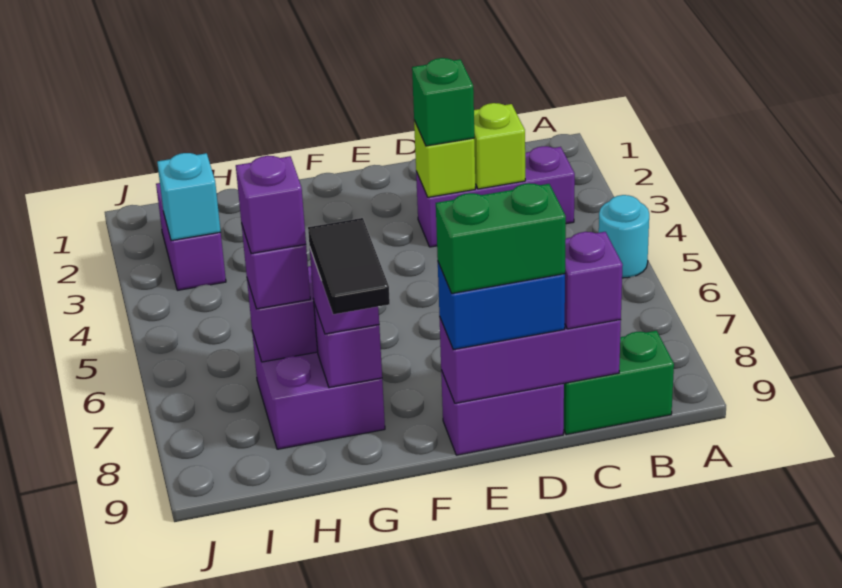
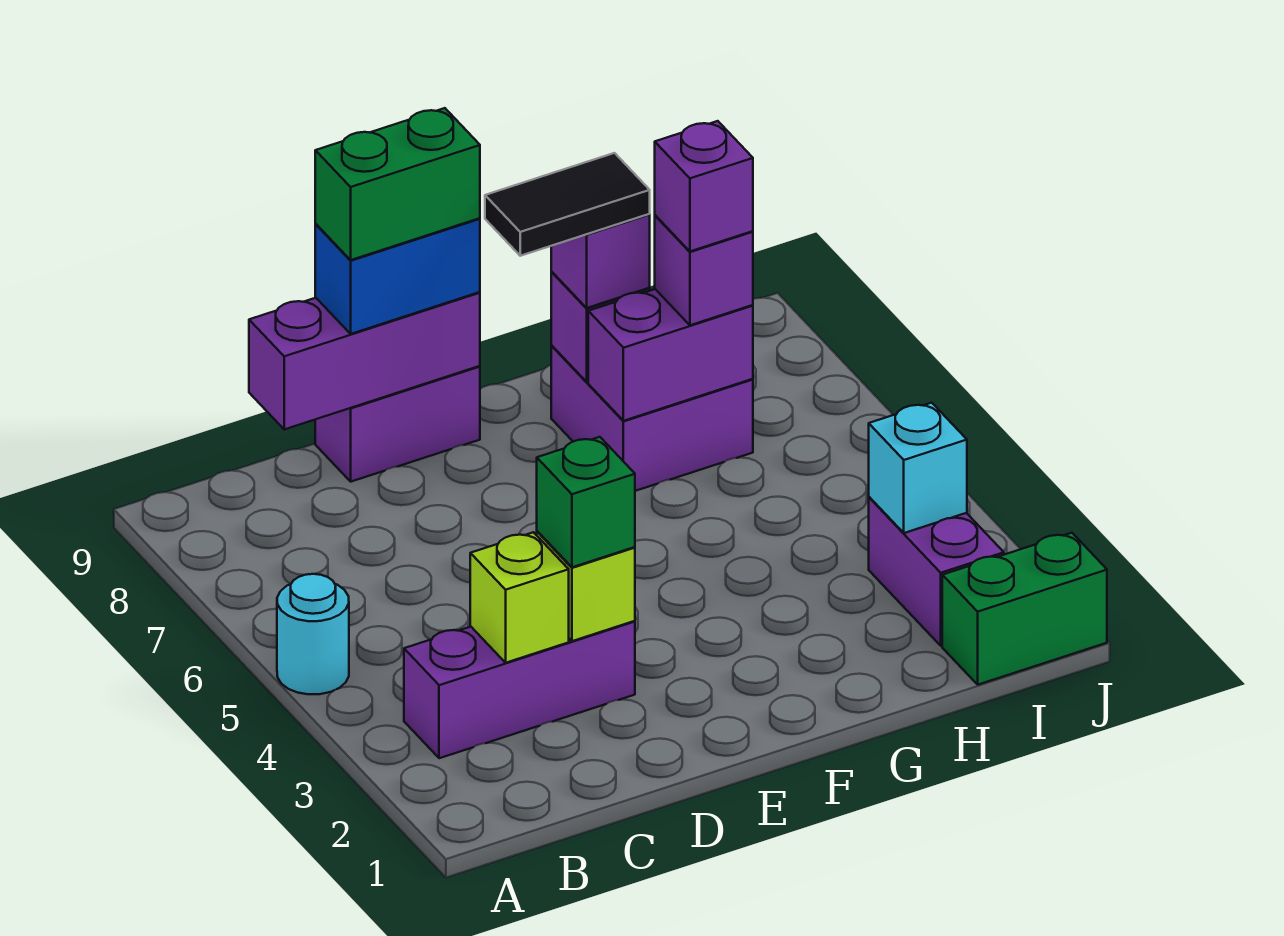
green brick B9:C9 level 1 -> green brick I1:J1 level 1
purple brick C9 level 3 -> none
black tile G8:G9 level 4 -> black tile F8:G8 level 4

